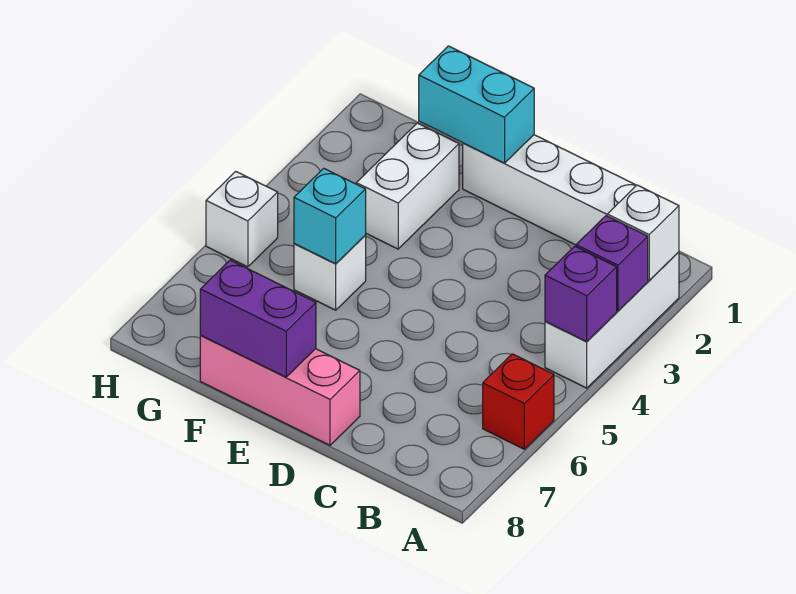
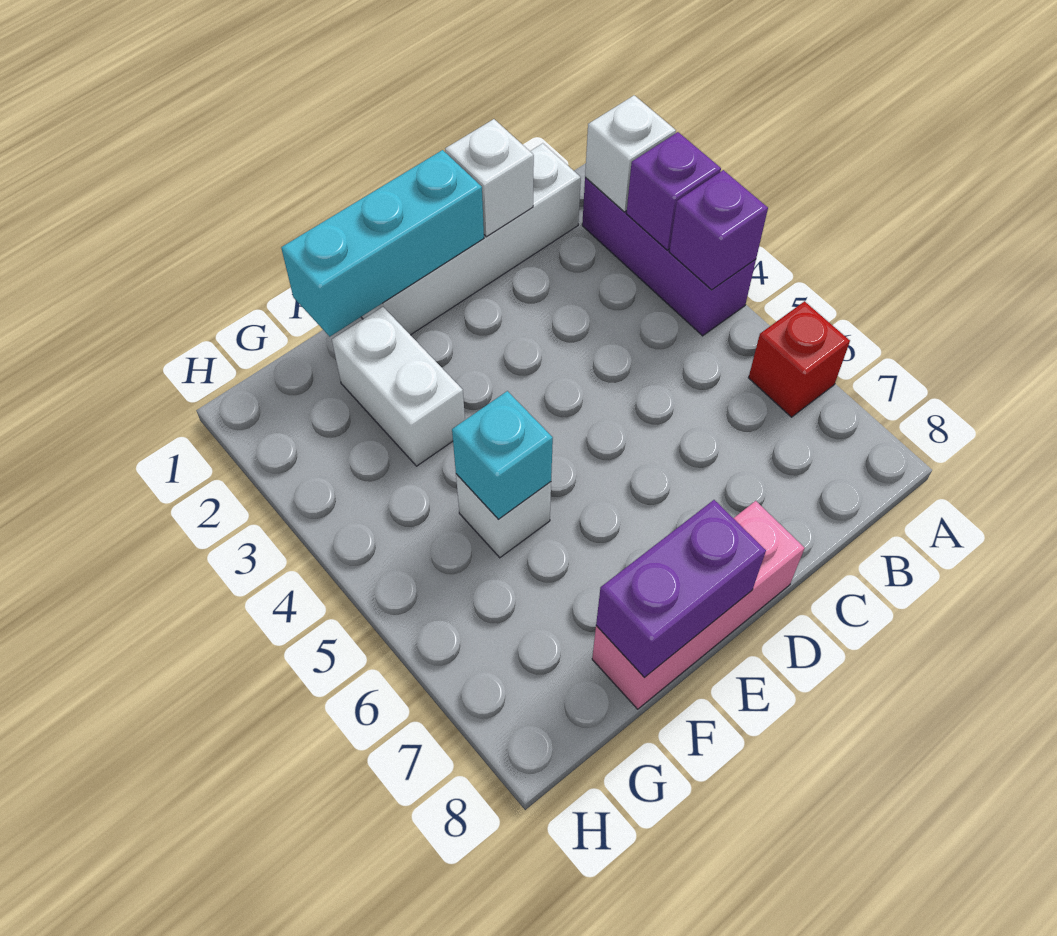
white brick A2:A4 level 1 -> purple brick A2:A4 level 1
cyan brick E1:F1 level 2 -> cyan brick D1:F1 level 2
white brick H5 level 1 -> white brick C1 level 2

